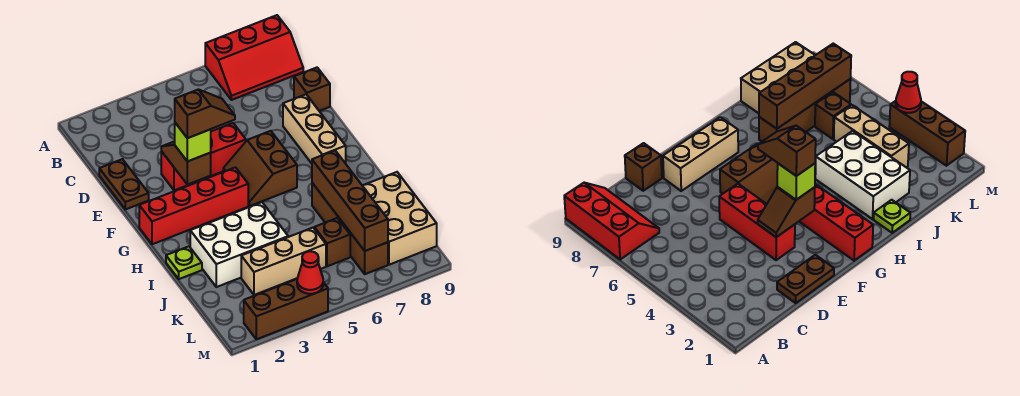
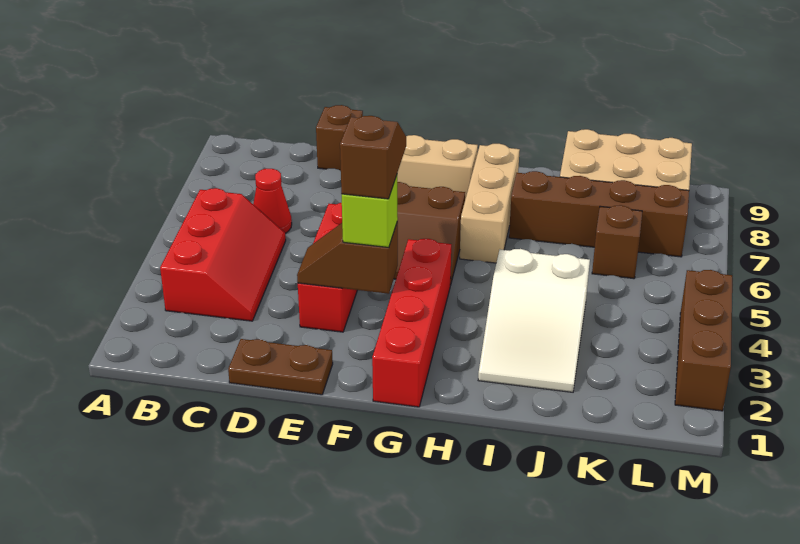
red slope A7:B9 level 1 top A -> red slope B3:C5 level 1 top B
lime plate I1 level 1 -> none
white brick I2:J4 level 1 -> white slope I2:J4 level 1 top 4
brown brick I7:L7 level 2 -> none
tan brick K3:K5 level 1 -> tan brick H6:H8 level 1
red cone M4 level 2 -> red cone C6 level 1

